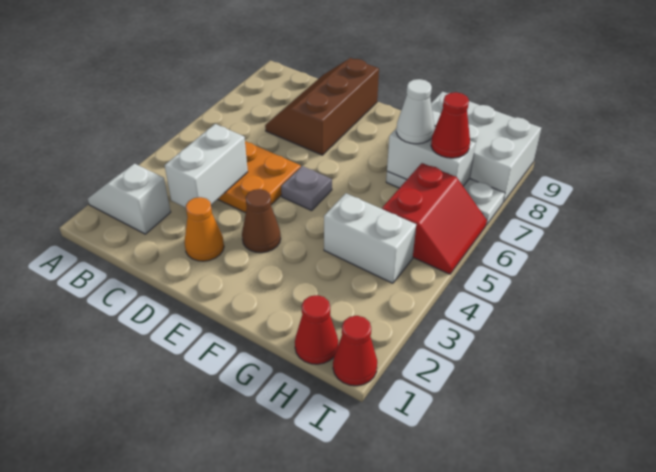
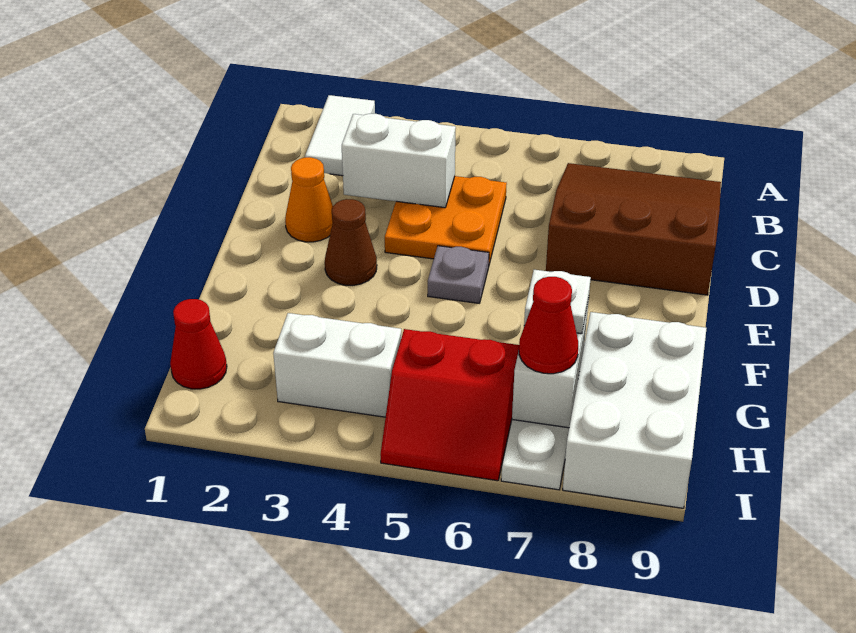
white slope A2:B2 level 1 top B -> white tile A2:B2 level 1
brown slope C7:D9 level 1 top D -> brown slope B7:D9 level 1 top D
white brick G4:H4 level 1 -> white brick H3:H4 level 1
white cone G7 level 3 -> white plate G7 level 3
red cone I1 level 1 -> none

